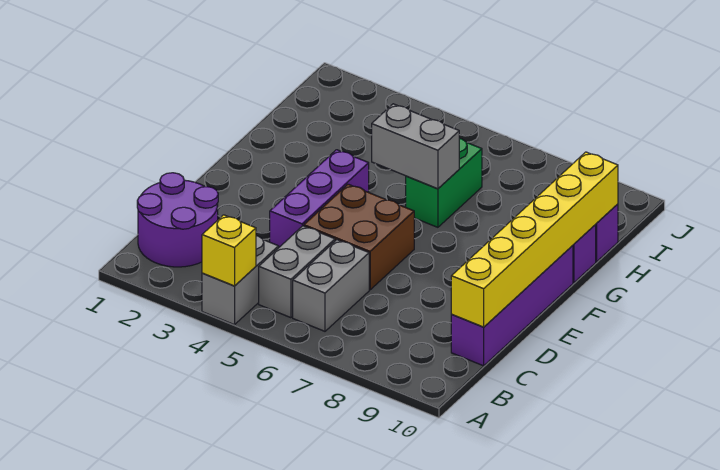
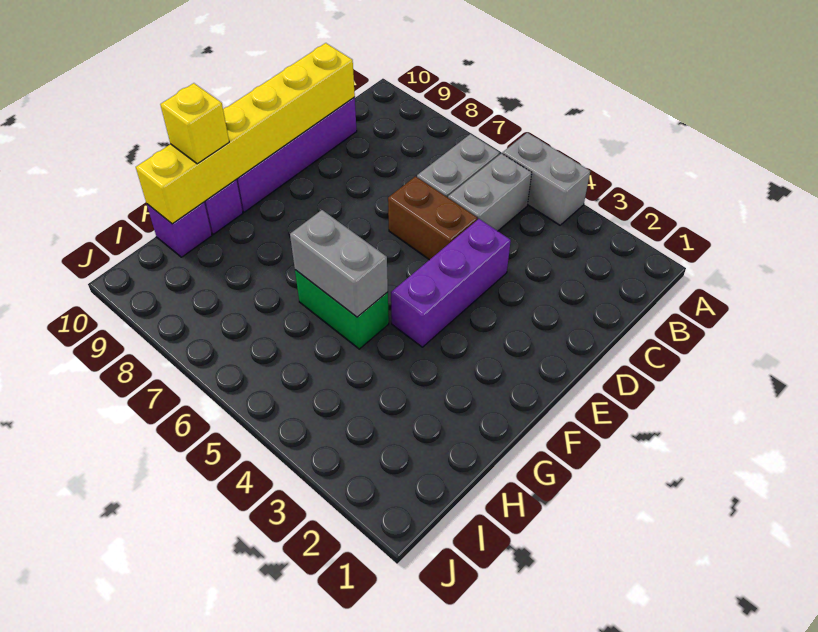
grey brick A4:B4 level 1 -> grey brick A4:A5 level 1
yellow brick A4 level 2 -> yellow brick G10 level 3
purple round brick B1:C2 level 1 -> none
brown brick D5:E6 level 1 -> brown brick D5:D6 level 1
green brick G6:H6 level 1 -> green brick G5:G6 level 1

